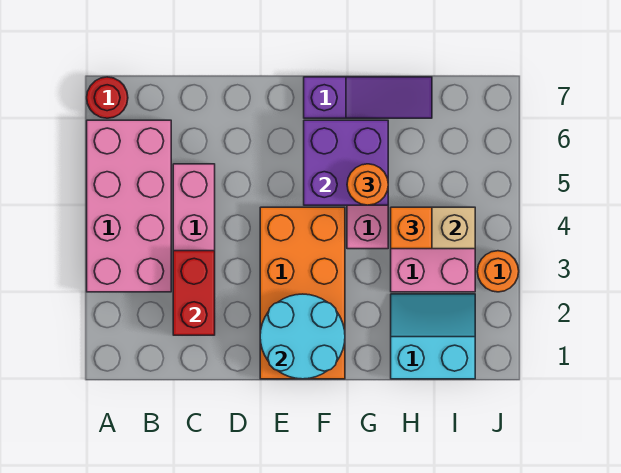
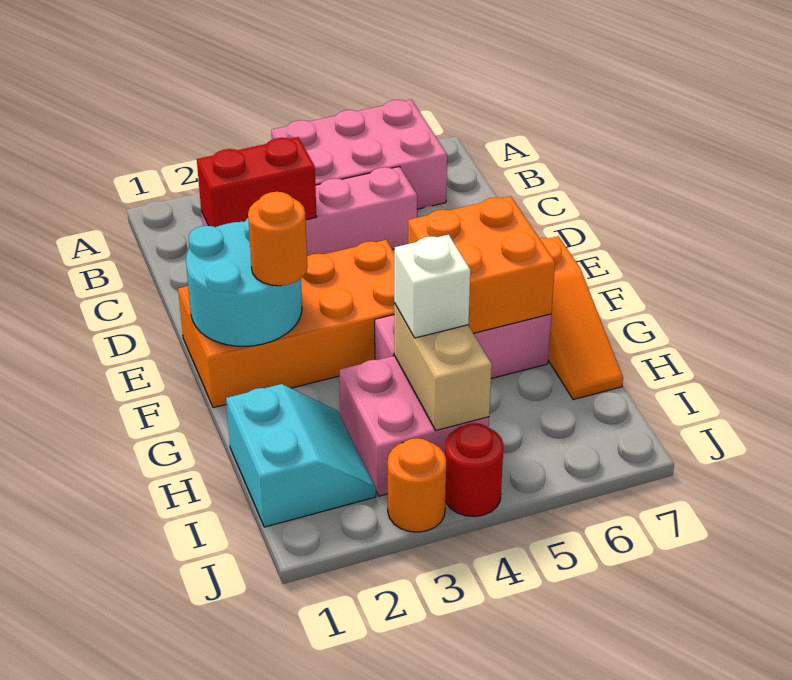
pink brick A3:B6 level 1 -> pink brick A4:B6 level 1
red round brick A7 level 1 -> red round brick J4 level 1
purple brick F5:G6 level 2 -> orange brick F5:G6 level 2
purple slope F7:H7 level 1 top F -> orange slope F7:H7 level 1 top F
orange round brick G5 level 3 -> orange round brick F2 level 3
orange brick H4 level 3 -> white brick H4 level 3

